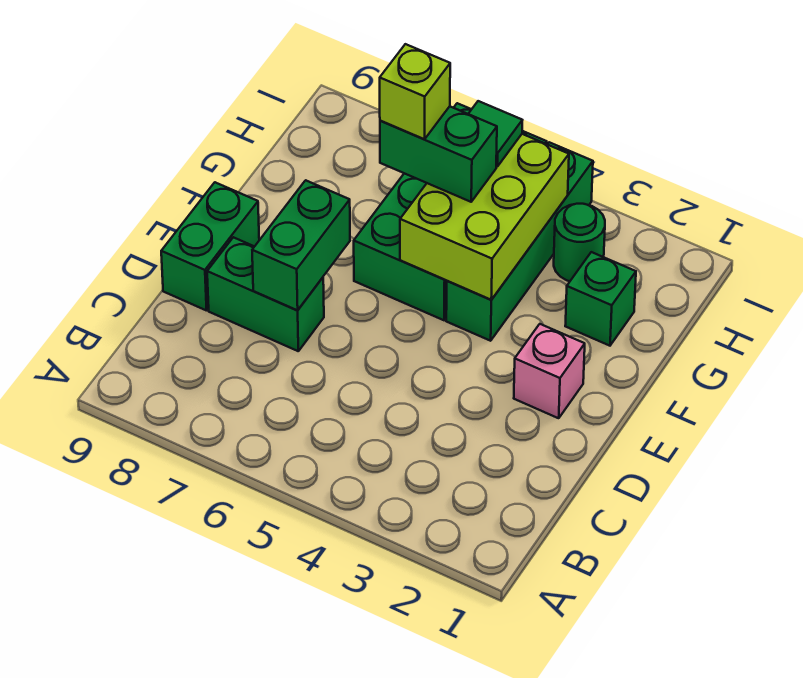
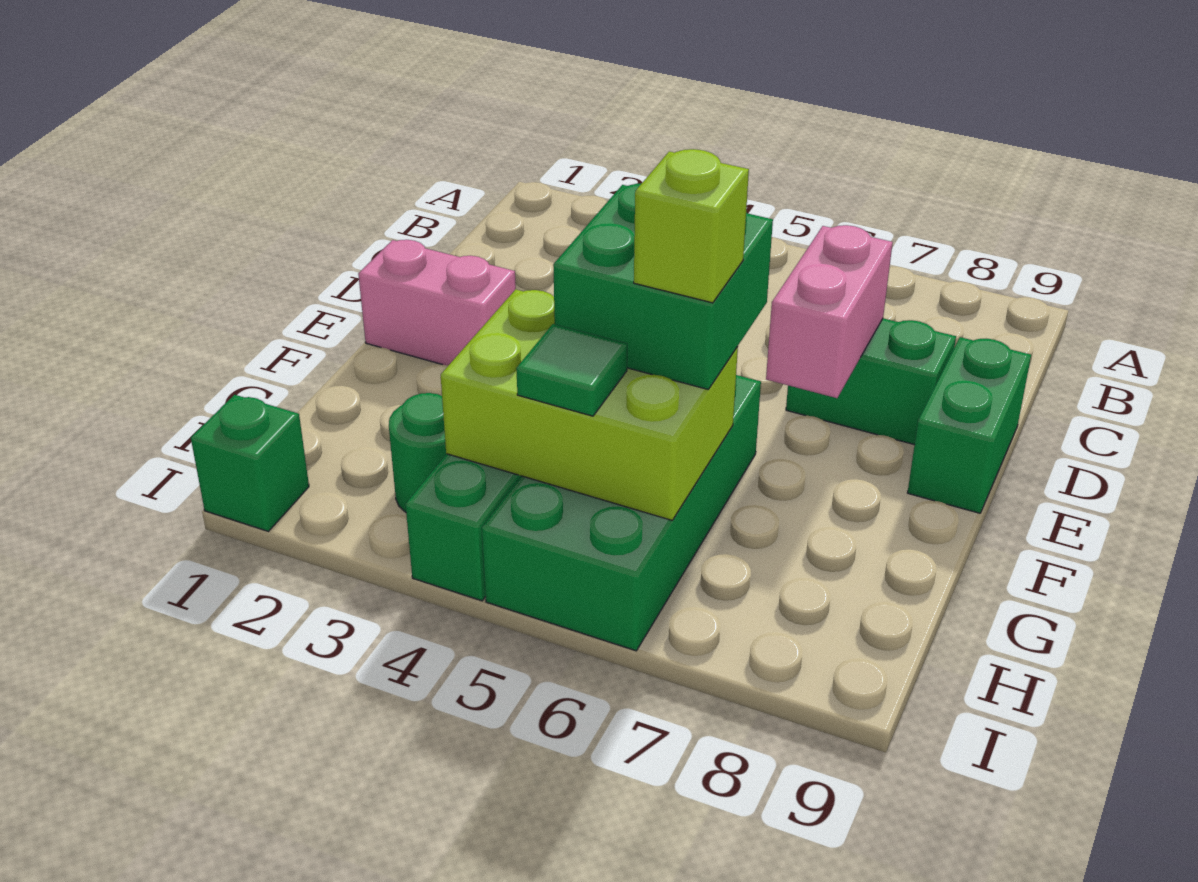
green brick D7:E7 level 2 -> pink brick D7:E7 level 2
pink brick E2 level 1 -> pink brick E1:E2 level 1
lime brick F4:H5 level 2 -> lime brick G4:H6 level 2
green brick G2 level 1 -> green brick I1 level 1
green brick G5:G6 level 3 -> green brick F5:G6 level 3

